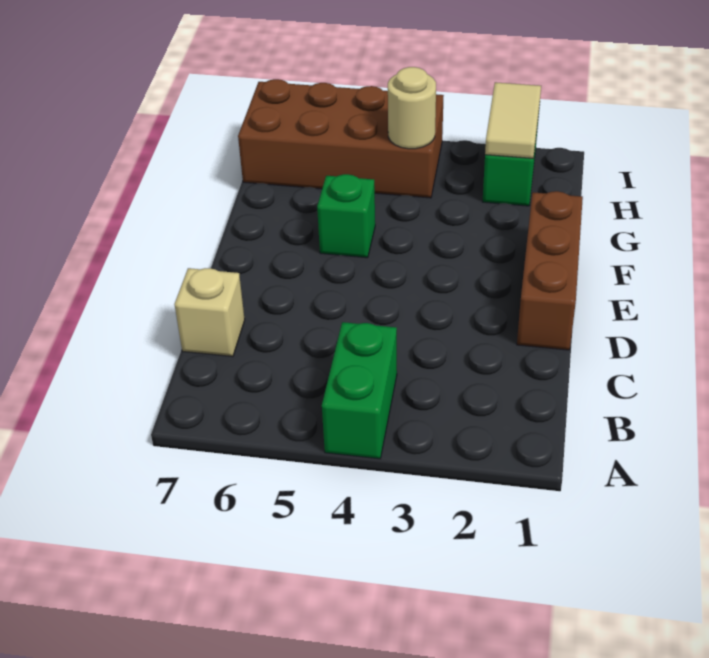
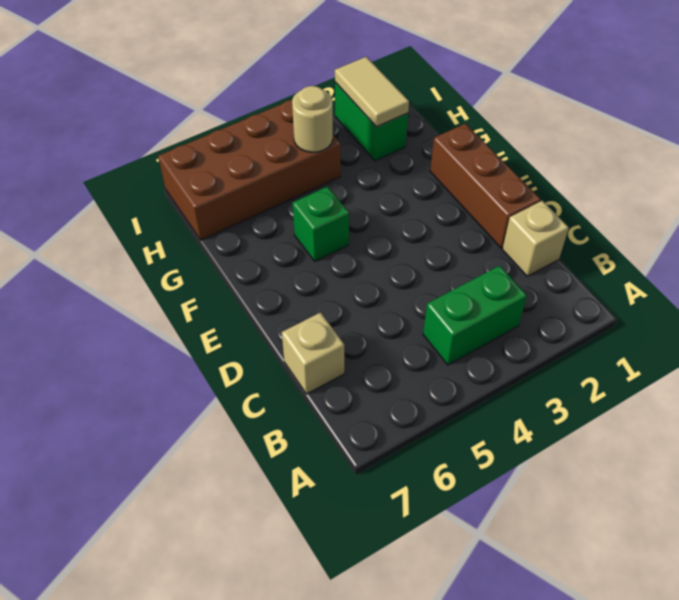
green brick A4:B4 level 1 -> green brick B3:B4 level 1
none -> tan brick C1 level 1

